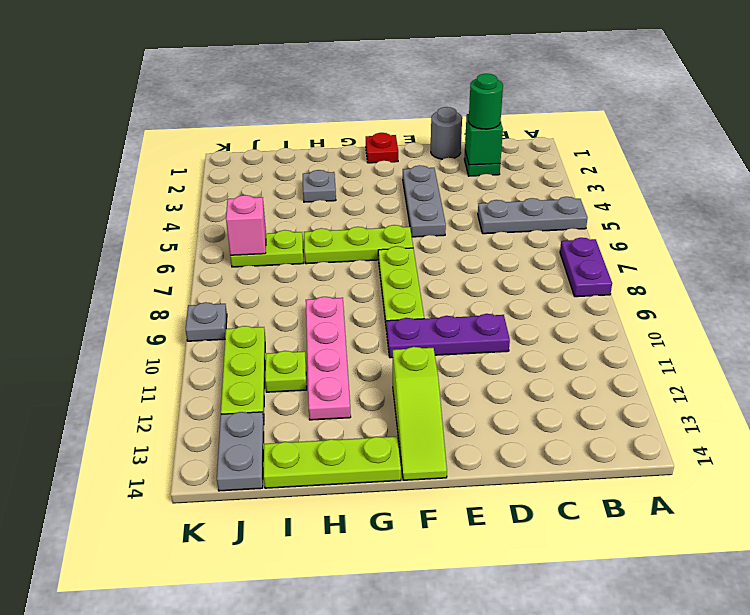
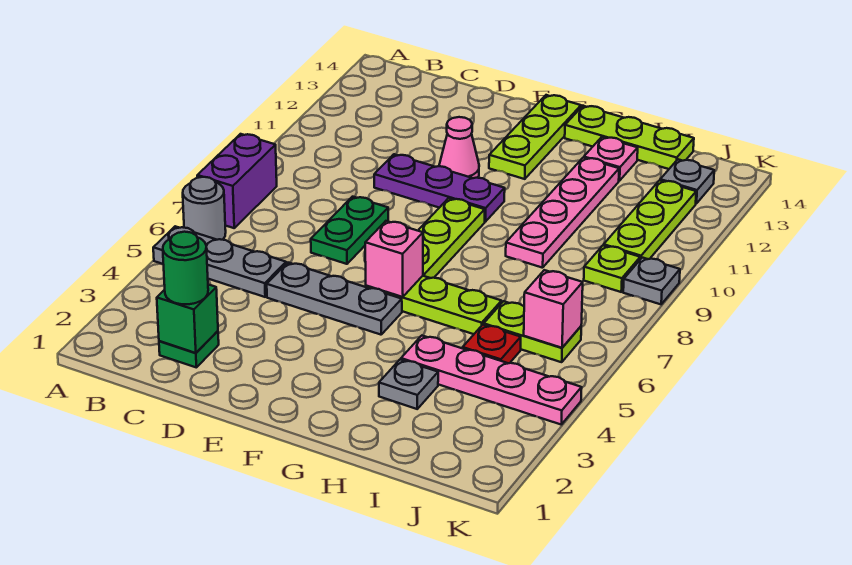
purple plate A7:A8 level 1 -> purple brick A7:A8 level 1
grey round brick D1 level 1 -> grey round brick A6 level 1
none -> green plate D7:D8 level 1
grey plate E3:E5 level 1 -> grey plate D5:F5 level 1
none -> pink cone E11 level 1
red plate F1 level 1 -> red plate I5 level 1
none -> pink brick F6 level 2
lime slope F12:F14 level 1 top 12 -> lime plate F12:F14 level 1
none -> pink plate H4:K4 level 1
none -> pink plate H13 level 1
lime plate I11 level 1 -> lime plate J9 level 1
grey plate J13:J14 level 1 -> grey plate J13 level 1

